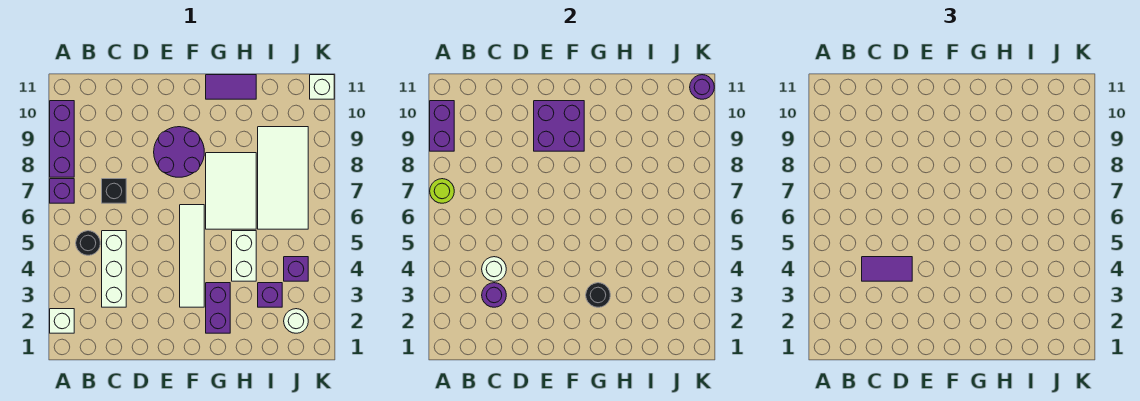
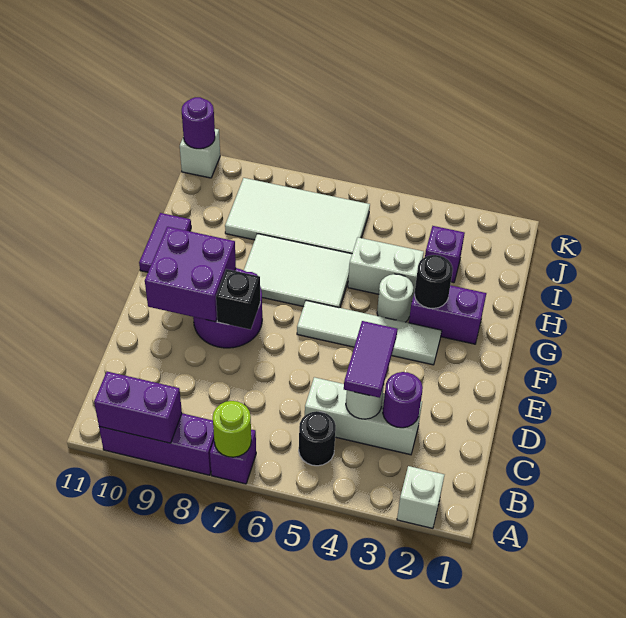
black brick C7 level 1 -> black brick E8 level 2
white round brick J2 level 1 -> white round brick G4 level 1
purple brick J4 level 1 -> none

